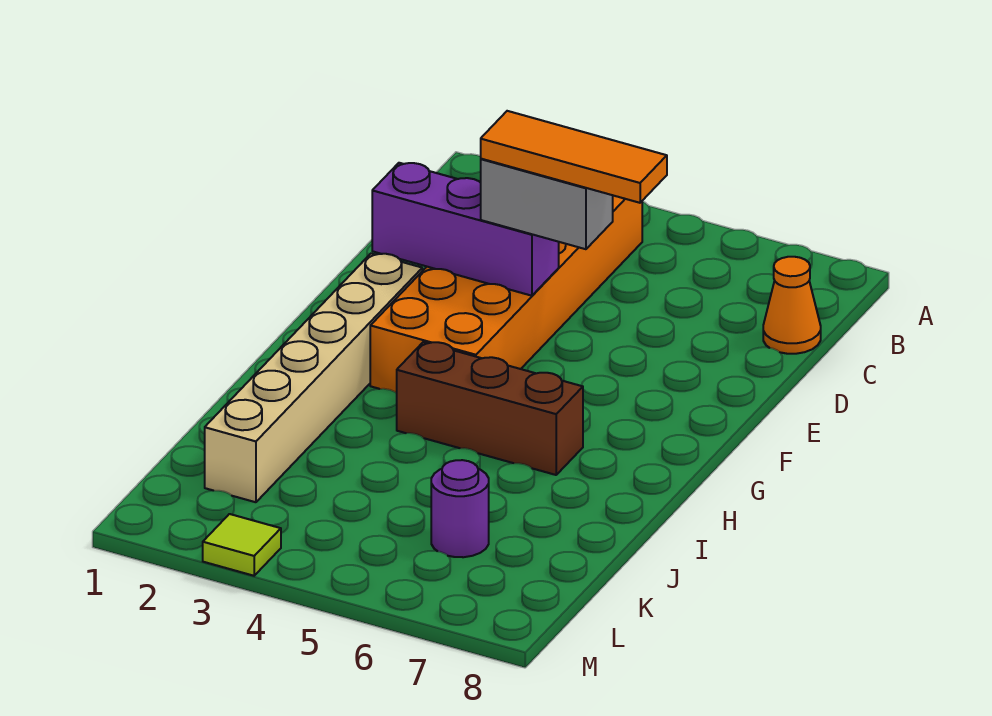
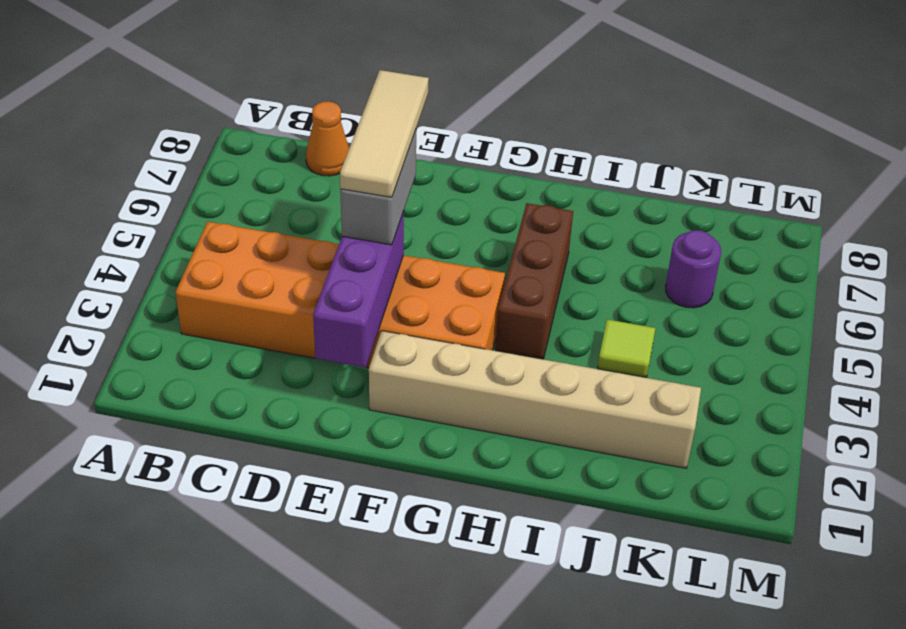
orange tile E4:E6 level 4 -> tan tile E4:E6 level 4
lime tile M3 level 1 -> lime tile J4 level 1

